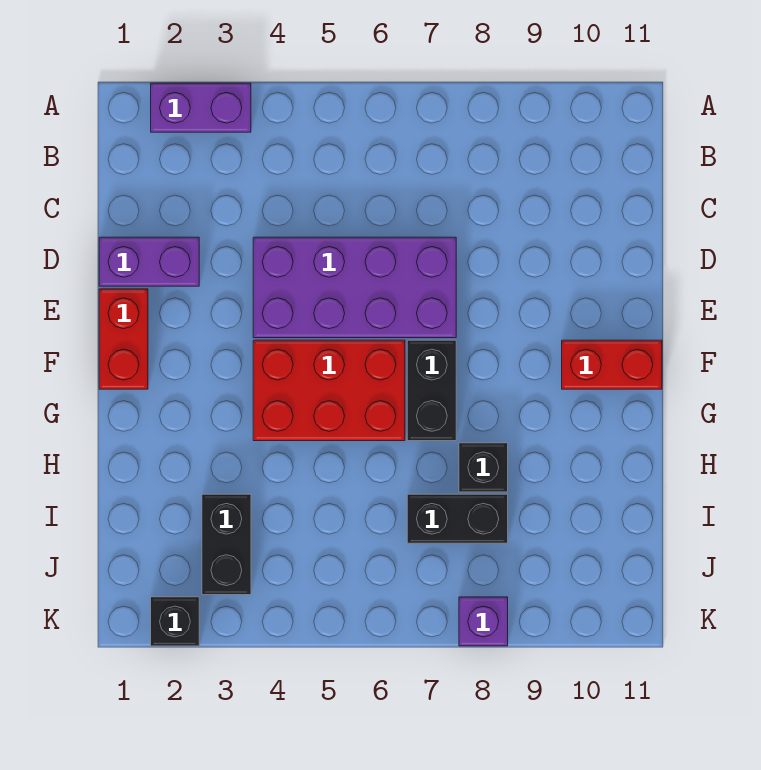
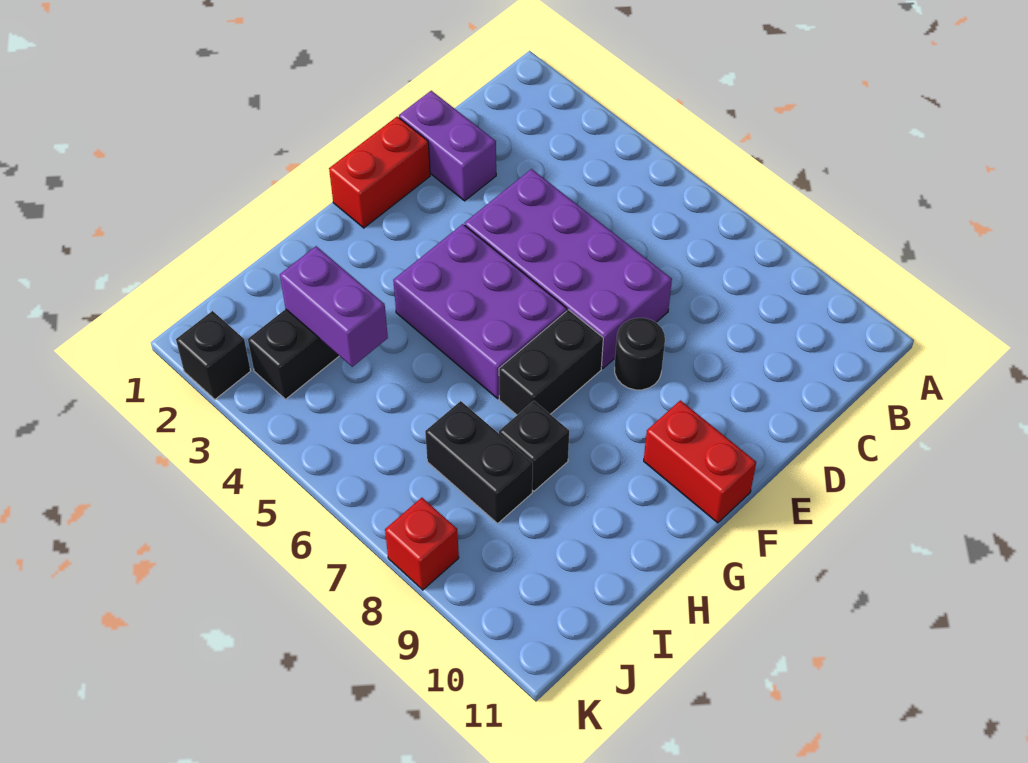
purple brick A2:A3 level 1 -> purple brick I3:I4 level 2
none -> black round brick E8 level 1
red brick F4:G6 level 1 -> purple brick F4:G6 level 1
purple brick K8 level 1 -> red brick K8 level 1

